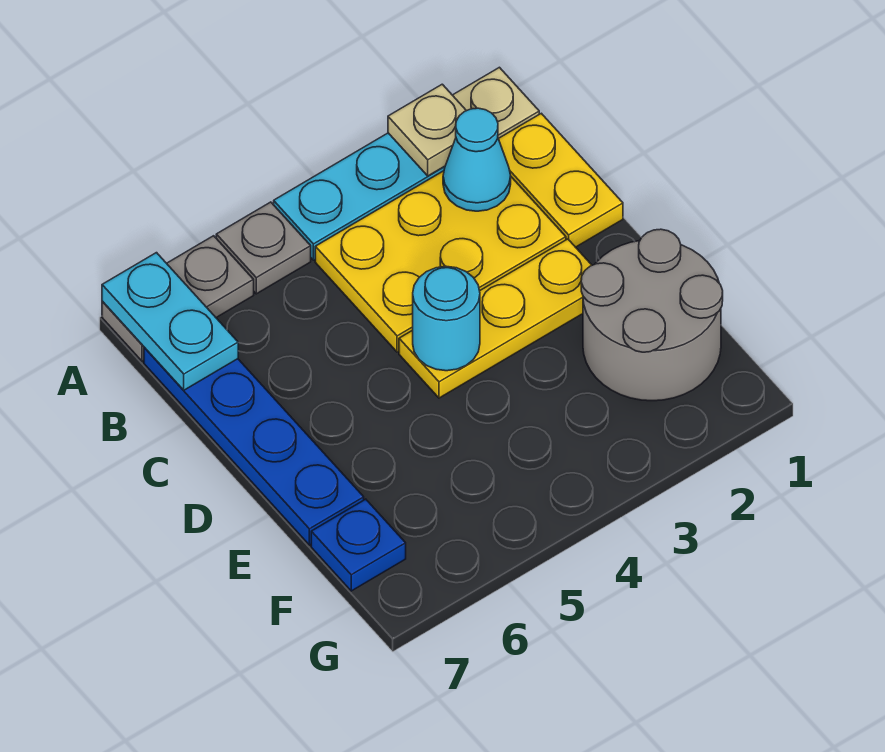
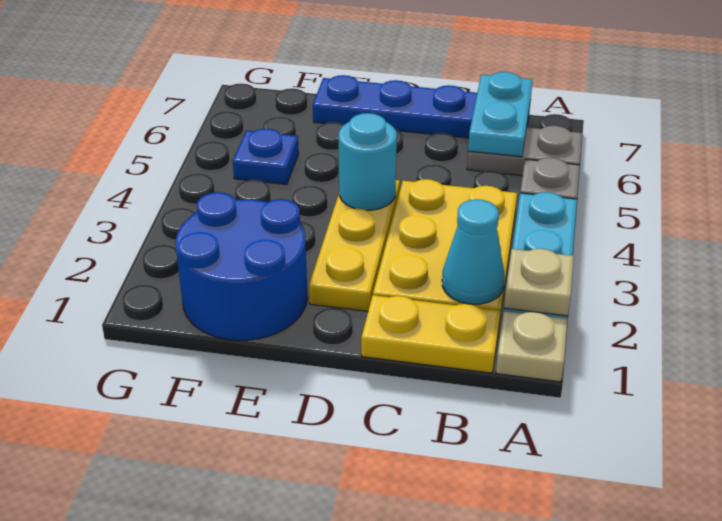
grey plate A6:A7 level 1 -> grey plate A6:B6 level 1
cyan plate A7:B7 level 2 -> cyan plate B6:B7 level 2
grey round brick E1:F2 level 1 -> blue round brick E1:F2 level 1
blue plate F7 level 1 -> blue plate F5 level 1

